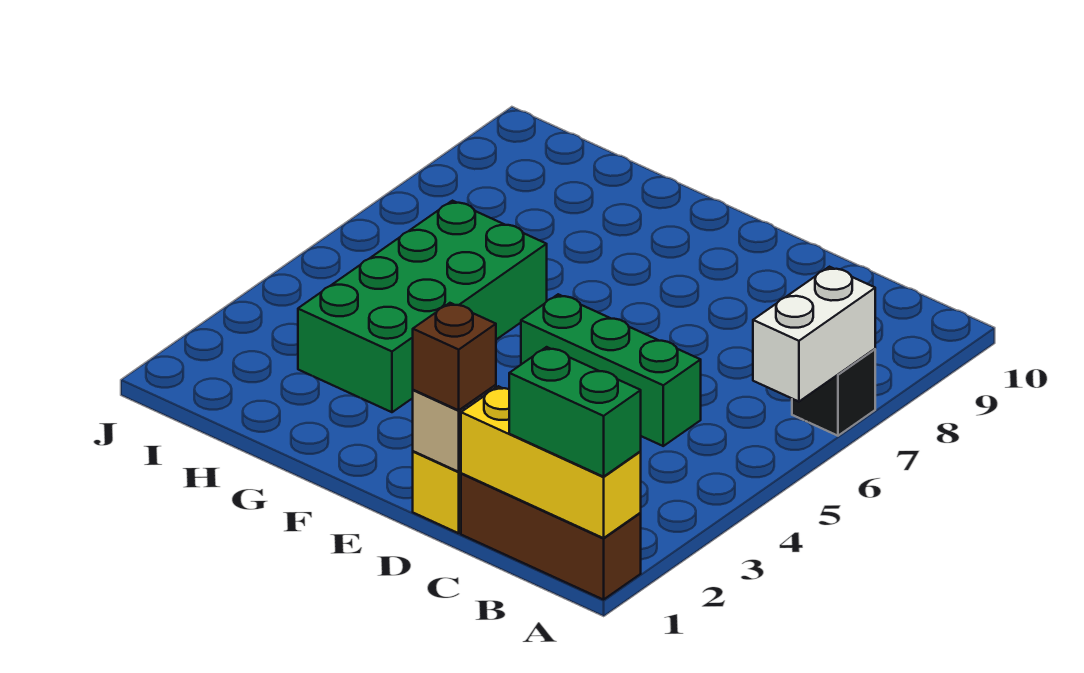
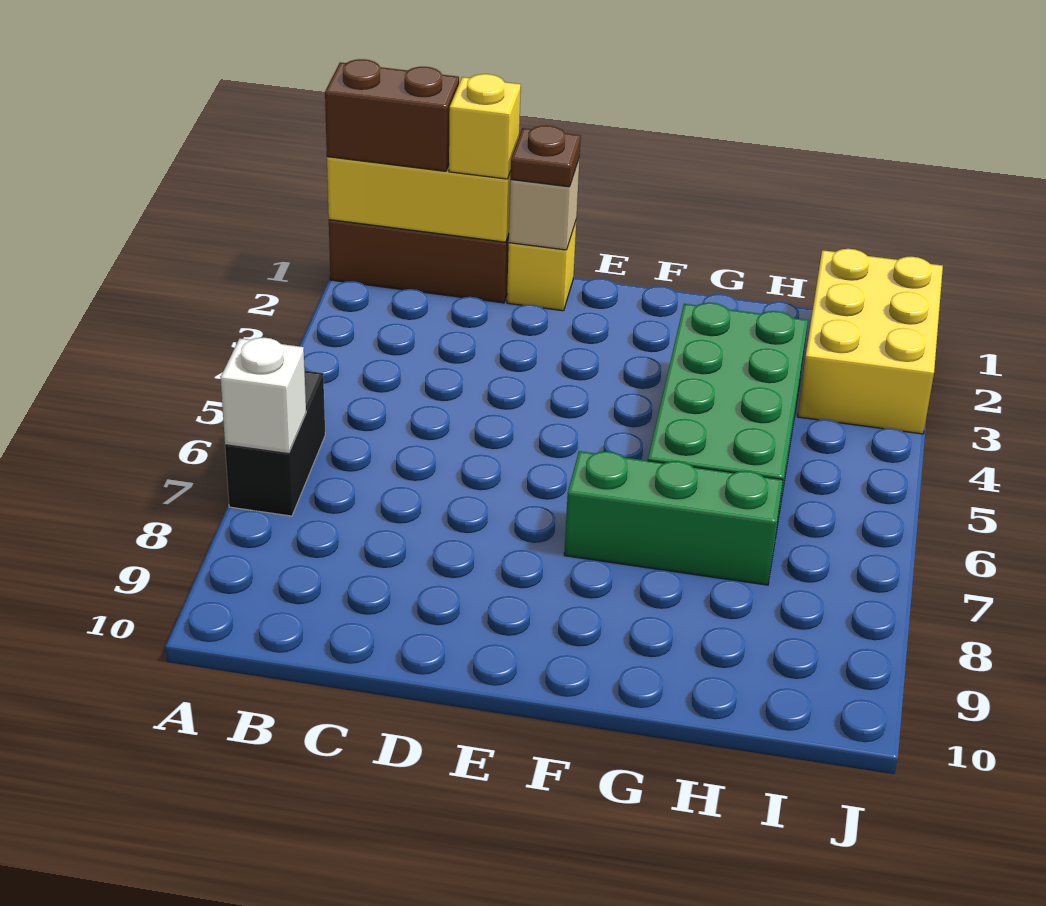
green brick A1:B1 level 3 -> brown brick A1:B1 level 3
white brick A6:A7 level 2 -> white brick A7 level 2
black brick A7 level 1 -> black brick A6:A7 level 1
none -> yellow brick C1 level 3
green brick C5:E5 level 1 -> green brick F7:H7 level 1
brown brick D1 level 3 -> brown plate D1 level 3
none -> yellow brick I1:J3 level 1

